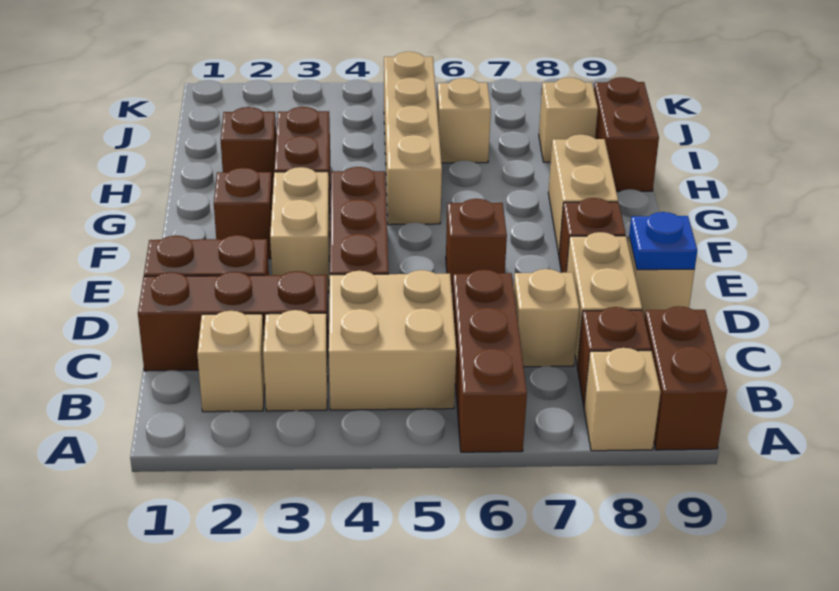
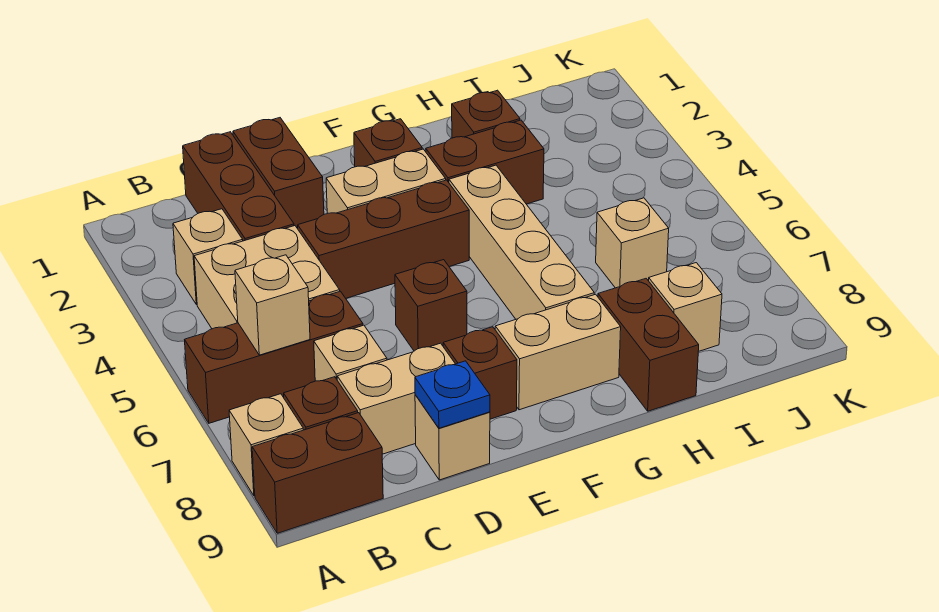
tan brick B2 level 1 -> tan brick B6 level 2
tan brick G5:J5 level 1 -> tan brick G4:G7 level 1
brown brick H9:I9 level 1 -> brown brick H8:H9 level 1

